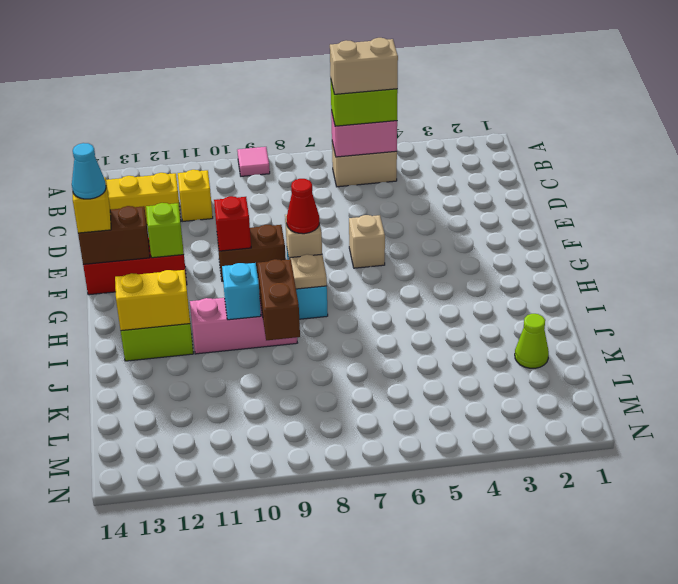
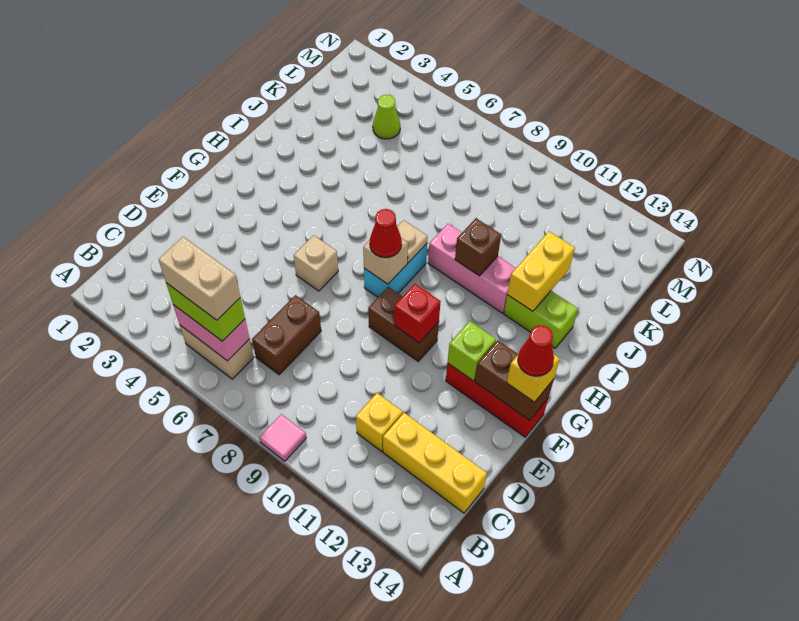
cyan cone F14 level 4 -> red cone F14 level 4
brown brick I9:J9 level 2 -> brown brick C7:D7 level 1
cyan brick I10 level 2 -> brown brick I10 level 2
yellow brick I12:I13 level 2 -> yellow brick I12:J12 level 2
lime cone K2 level 1 -> lime cone L4 level 1

